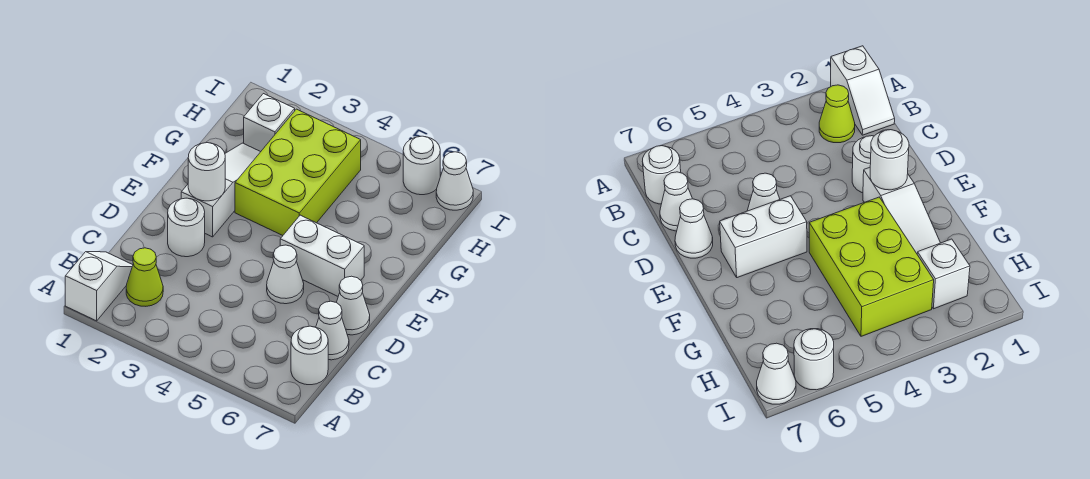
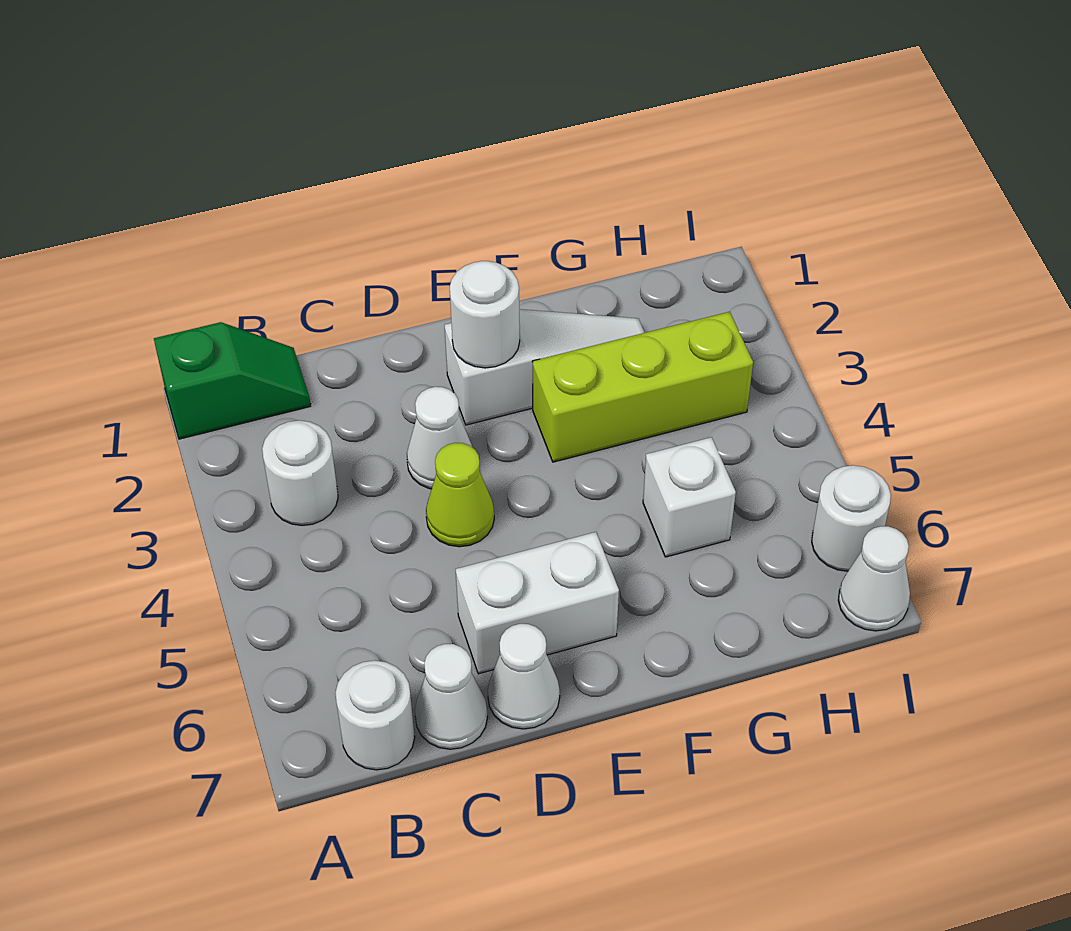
white slope A1:B1 level 1 top A -> green slope A1:B1 level 1 top A
lime cone B2 level 1 -> lime cone D4 level 1
white round brick D2 level 1 -> white round brick B3 level 1
white cone D5 level 1 -> white cone D3 level 1
white brick E5:E6 level 1 -> white brick D6:E6 level 1
lime brick F3:H4 level 1 -> lime brick F3:H3 level 1
white brick H2 level 1 -> white brick G5 level 1

